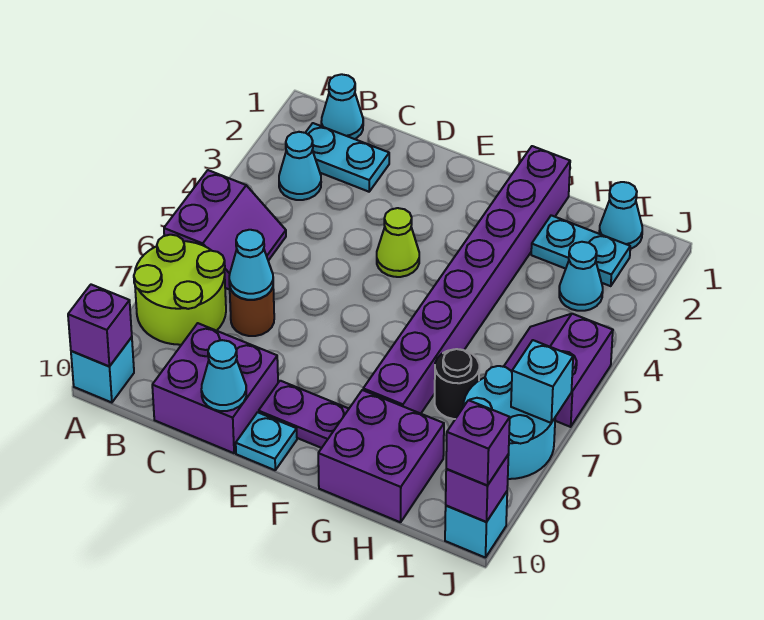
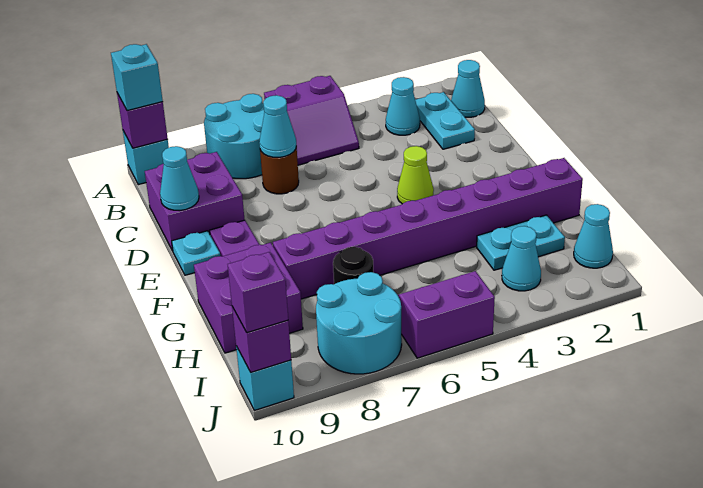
lime round brick A7:B8 level 1 -> cyan round brick A7:B8 level 1
cyan plate H2:I2 level 1 -> cyan plate H2:H3 level 1
cyan brick J7 level 2 -> cyan brick A10 level 3

